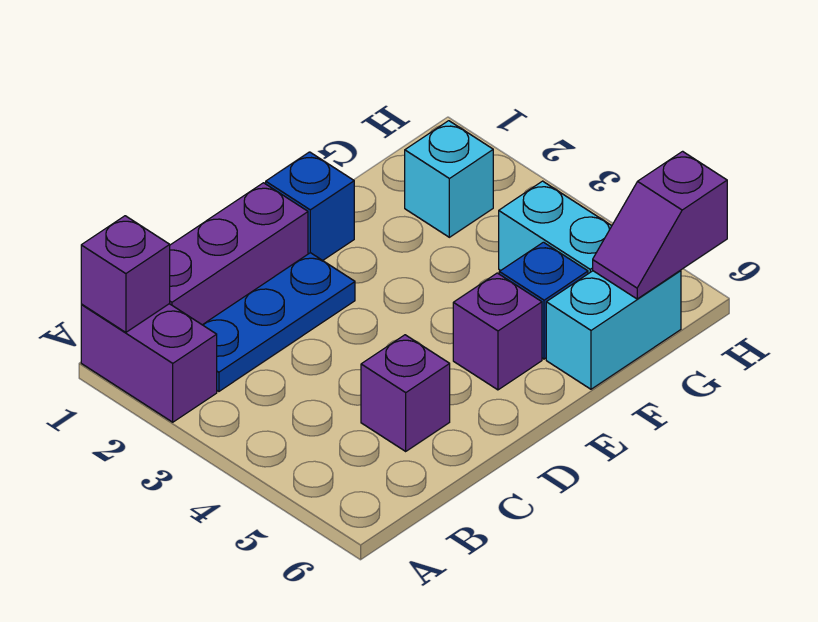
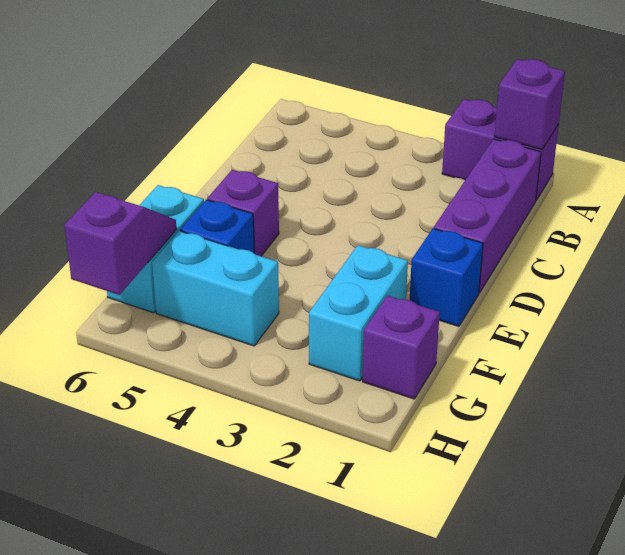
blue plate B2:D2 level 1 -> none
purple brick C5 level 1 -> purple brick G1 level 1
cyan brick G2 level 1 -> cyan brick F2:G2 level 1

